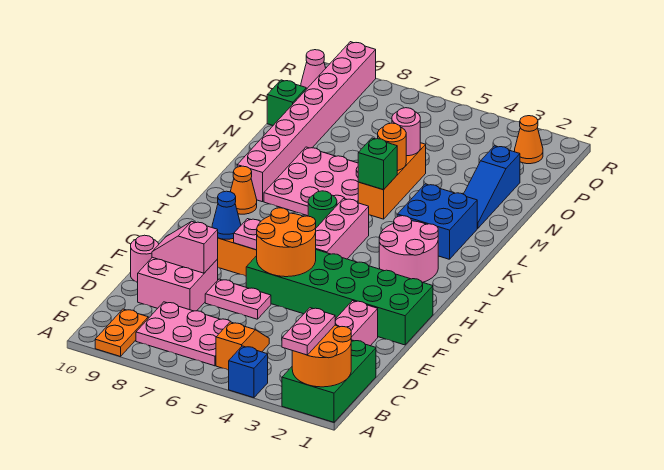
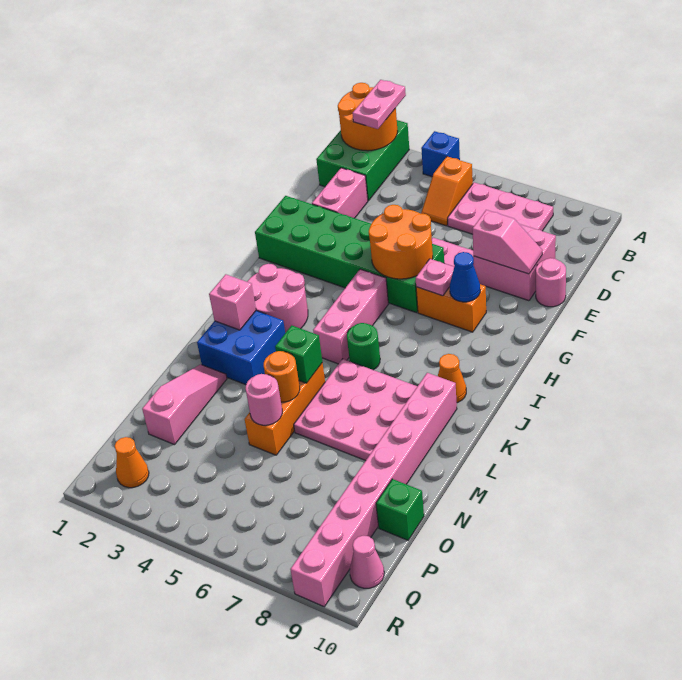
orange plate A9:B9 level 1 -> none
none -> pink brick K2 level 2
blue slope M2:O2 level 1 top O -> pink slope M2:O2 level 1 top O

